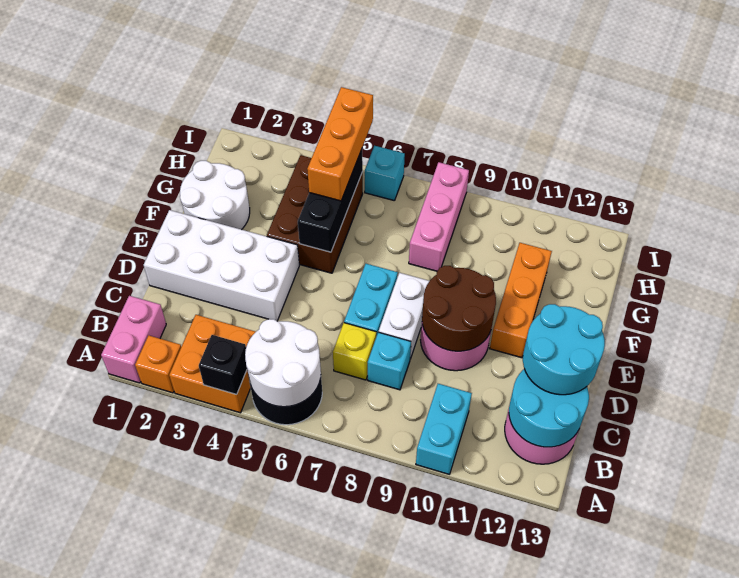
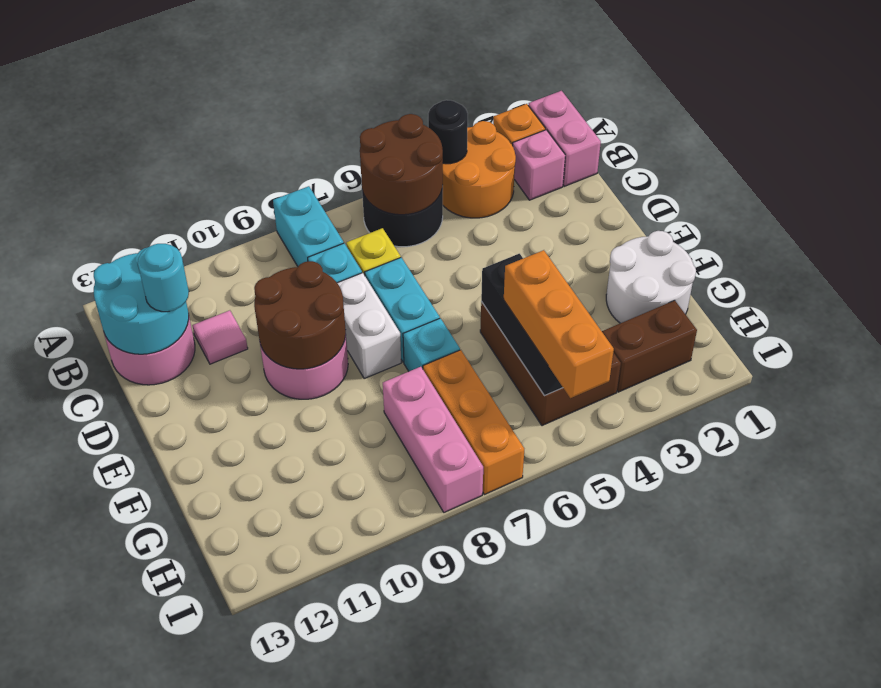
orange brick A3:B4 level 1 -> orange round brick A3:B4 level 1
black brick A4 level 2 -> black round brick A4 level 2
white round brick A5:B6 level 2 -> brown round brick A5:B6 level 2
cyan brick A10:B10 level 1 -> cyan brick A8:B8 level 1
none -> pink brick B2 level 1
none -> pink tile C11 level 1
cyan round brick C12:D13 level 3 -> cyan round brick C12 level 3
white brick D1:E4 level 1 -> none
orange brick E11:G11 level 1 -> orange brick G7:I7 level 1
none -> brown brick H2:H3 level 1
cyan brick I6 level 1 -> cyan brick F7 level 1

